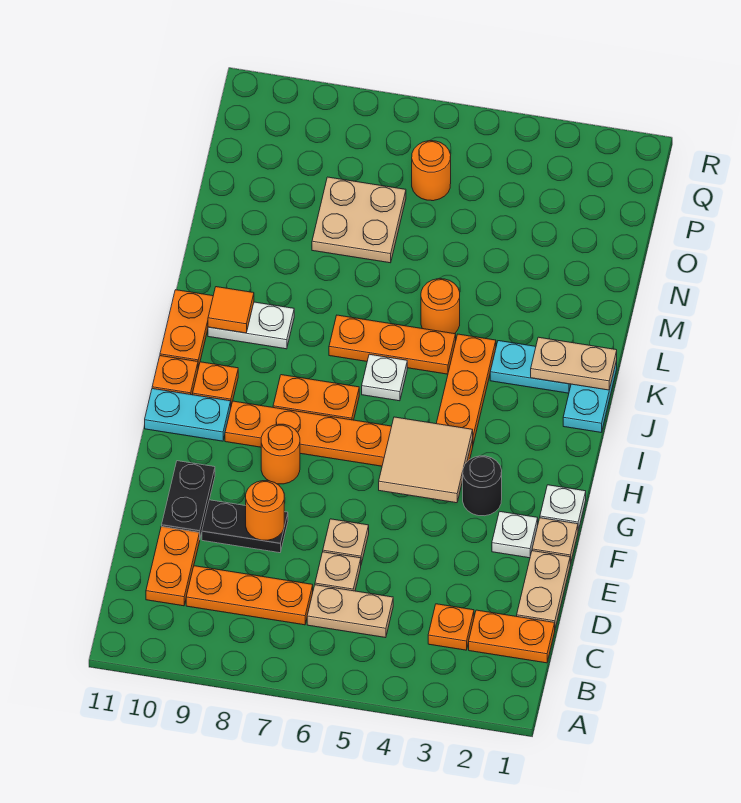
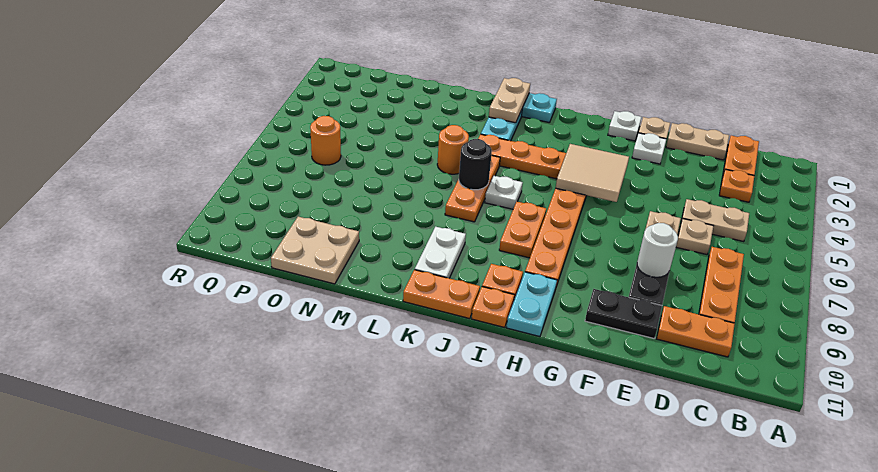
tan plate C5:C6 level 1 -> tan plate C5:D5 level 1
orange round brick E8 level 2 -> white round brick E8 level 2
black round brick G3 level 1 -> black round brick K6 level 2
orange round brick G8 level 1 -> none
orange tile K10 level 2 -> none
tan plate N7:O8 level 1 -> tan plate N10:O11 level 1

